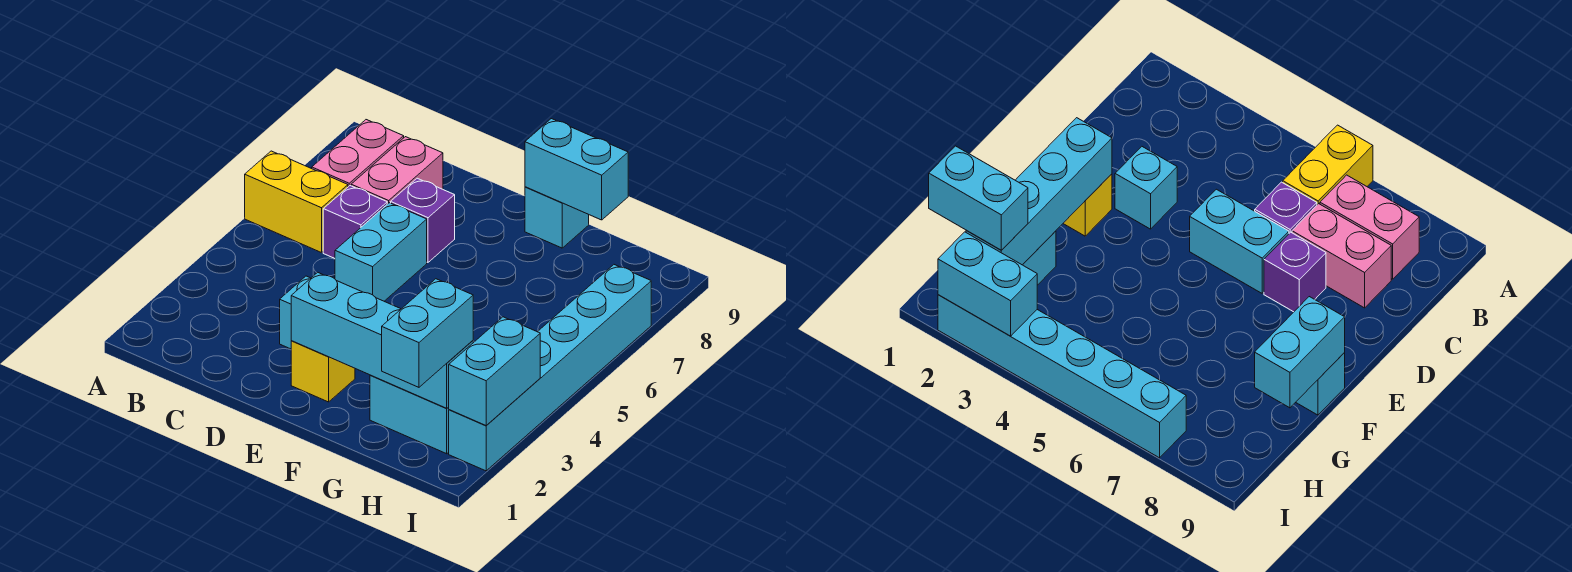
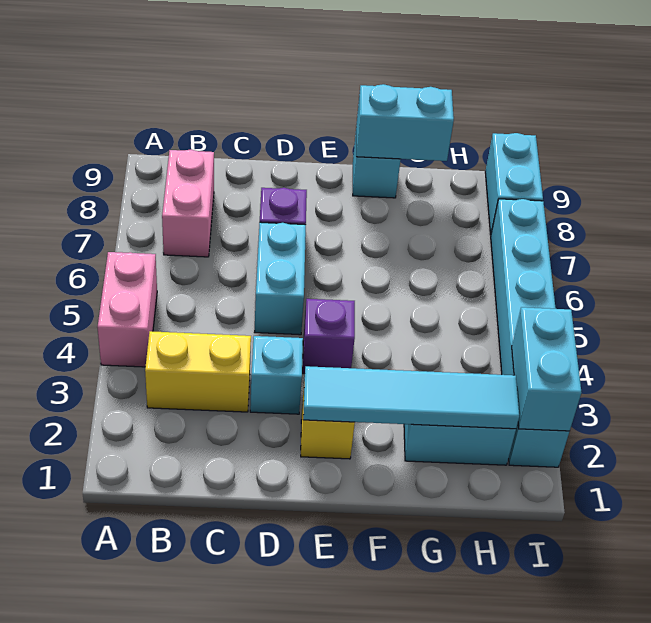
yellow brick A6:B6 level 1 -> yellow brick B3:C3 level 1
purple brick C6 level 1 -> purple brick E4 level 1
pink brick C7:C8 level 1 -> pink brick A4:A5 level 1
cyan brick E2:H2 level 2 -> cyan tile E2:H2 level 2
cyan brick H1:H2 level 3 -> cyan brick I8:I9 level 1

